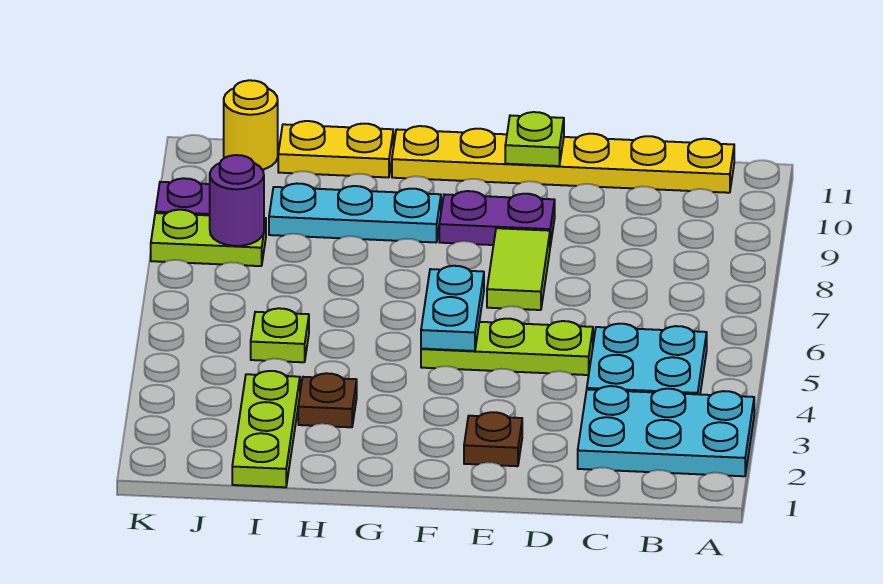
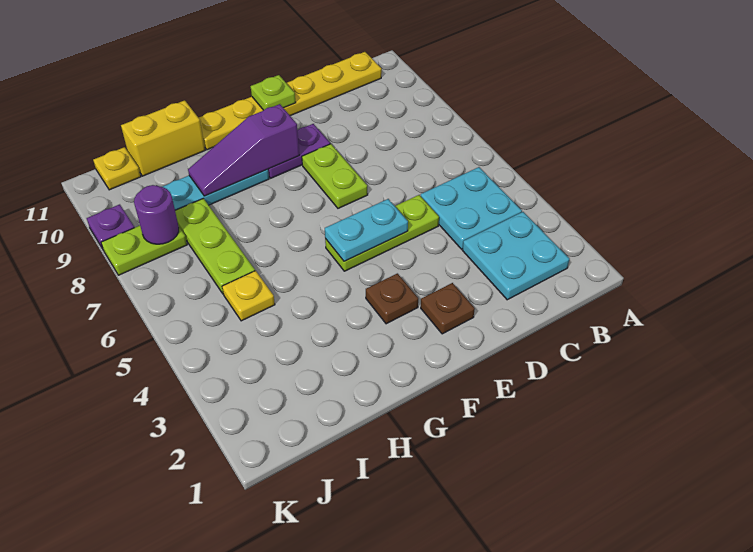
cyan plate A2:C3 level 1 -> cyan plate B2:C3 level 1
lime tile E7:E8 level 1 -> lime plate E7:E8 level 1
cyan plate F5:F6 level 2 -> cyan plate E5:F5 level 2
none -> purple slope F9:H9 level 2 top F
brown plate H3 level 1 -> brown plate F3 level 1
yellow plate H11:I11 level 1 -> yellow brick H11:I11 level 1
lime plate I1:I3 level 1 -> lime plate I6:I8 level 1
lime plate I5 level 1 -> yellow plate I5 level 1
yellow round brick J11 level 1 -> yellow plate J11 level 1

